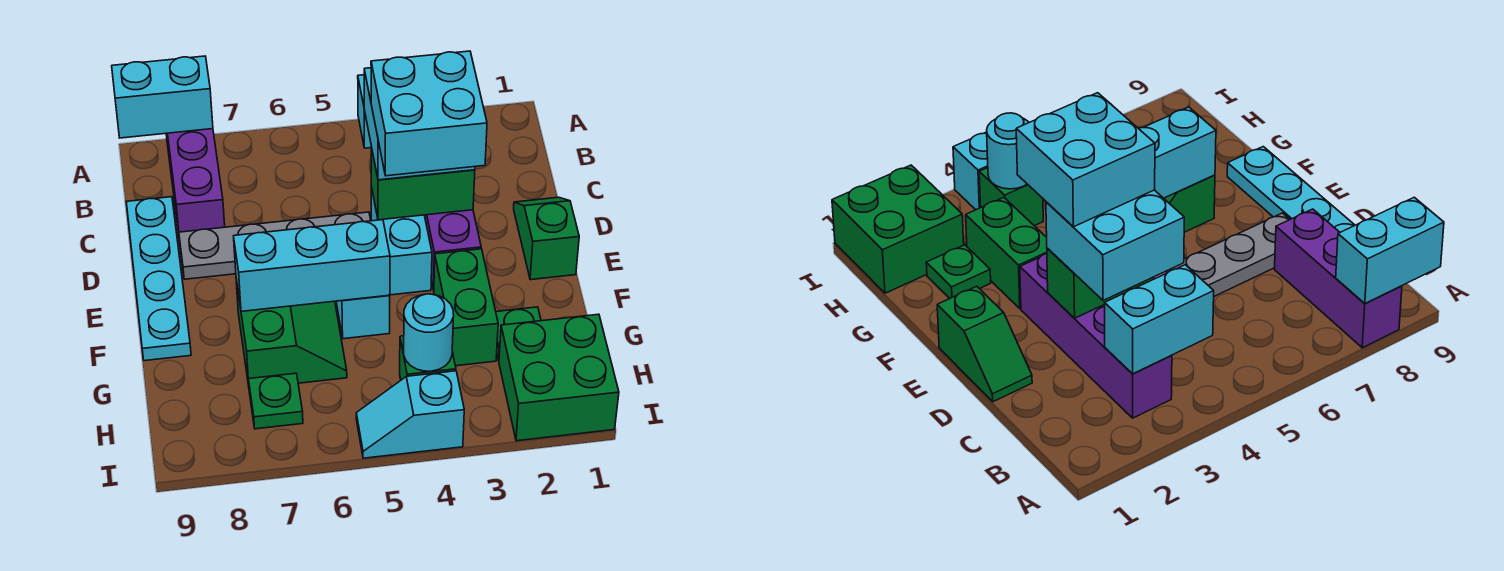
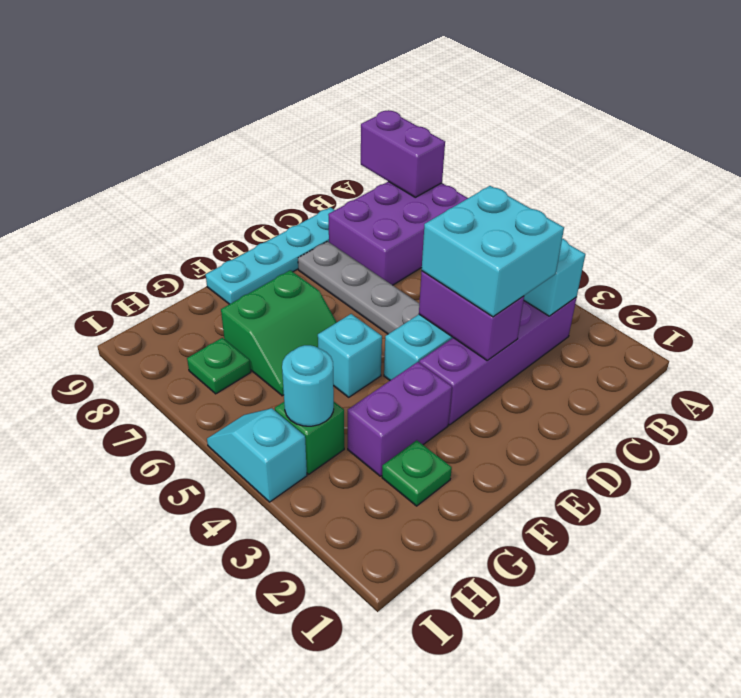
purple brick A8:C8 level 1 -> purple brick A7:C8 level 1
cyan brick A8:A9 level 2 -> purple brick A8:A9 level 2
green slope D1:E1 level 1 top E -> none
green brick D3:D4 level 2 -> purple brick D3:D4 level 2
cyan brick D3:E4 level 4 -> none
green brick F3:G3 level 1 -> purple brick F3:G3 level 1
cyan brick F5:F7 level 2 -> none
green brick H1:I2 level 1 -> none

